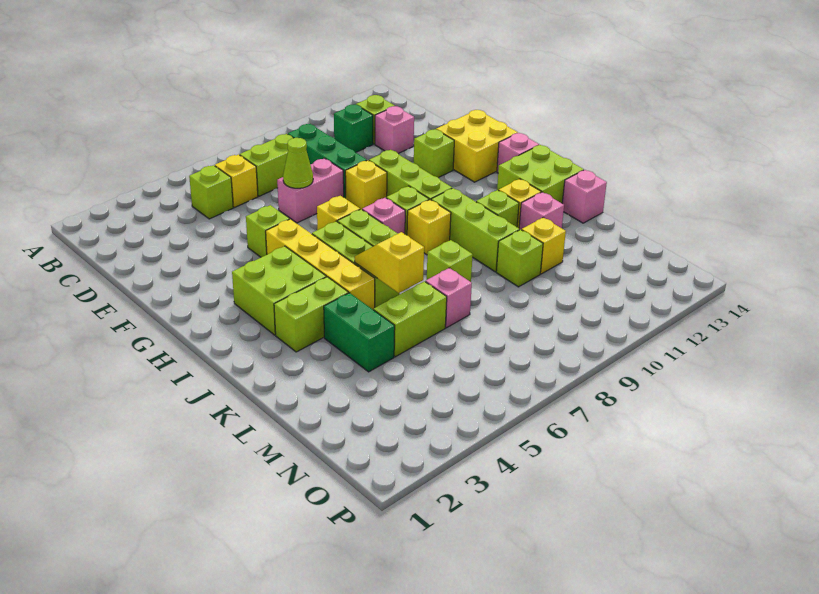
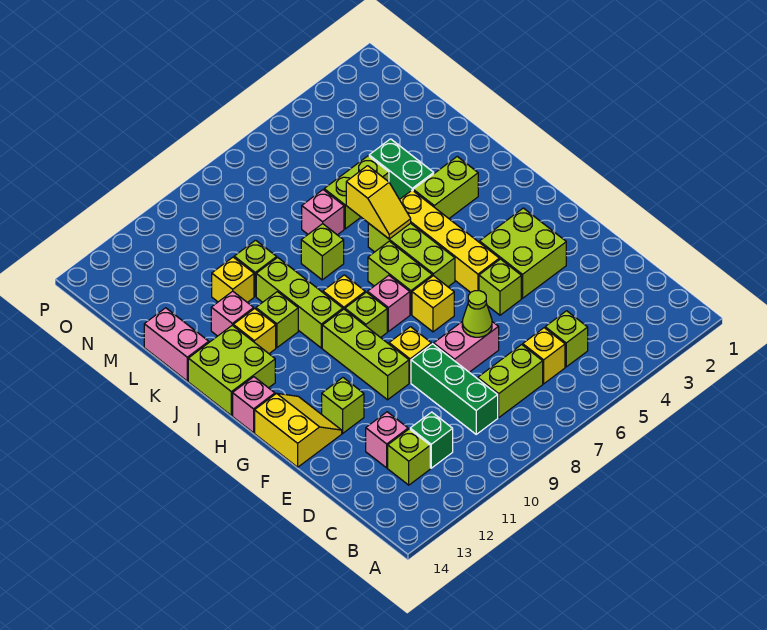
yellow brick F13:G14 level 1 -> yellow slope F13:G14 level 1 top 14
lime brick H3:I4 level 1 -> lime brick F3:G4 level 1
pink brick K14 level 1 -> pink brick K14:L14 level 1

